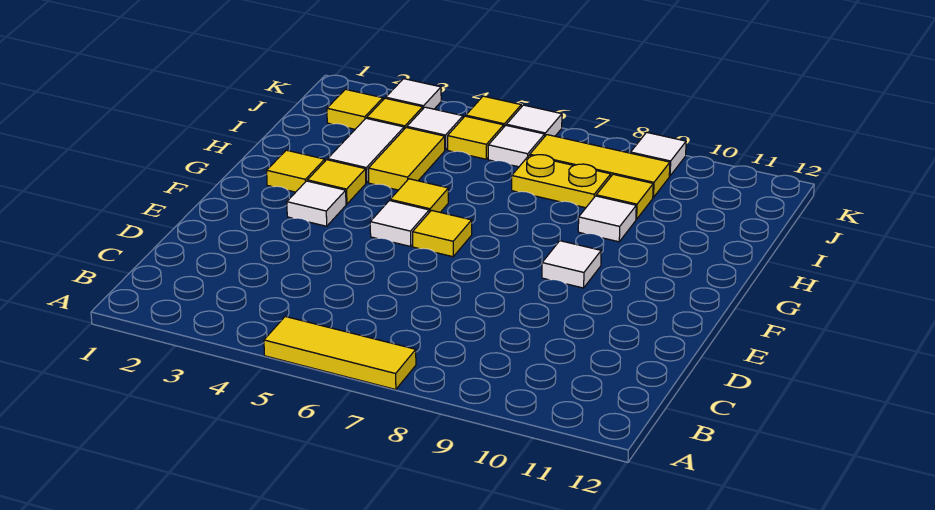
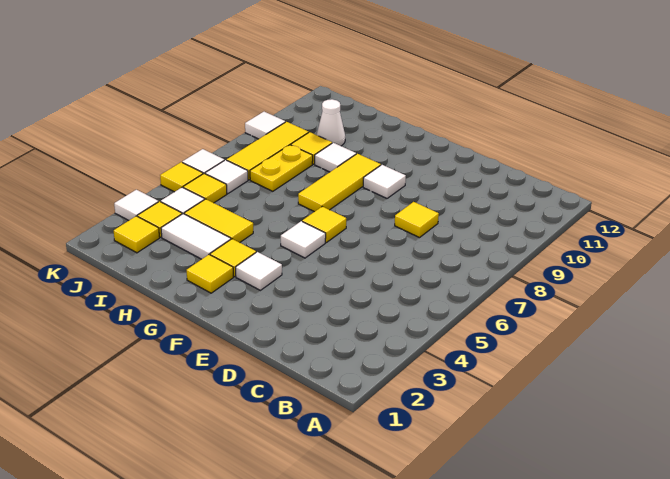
yellow tile A5:A7 level 1 -> yellow tile G7:G9 level 1
yellow tile G5 level 1 -> yellow tile D8 level 1
none -> white cone I10 level 1

